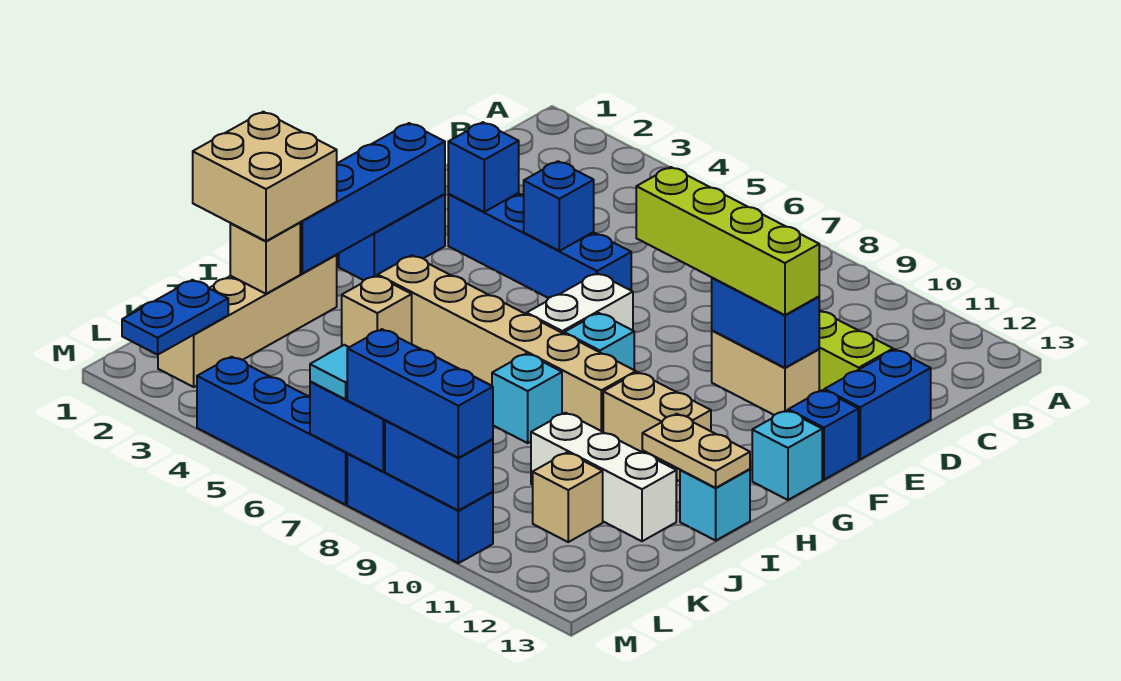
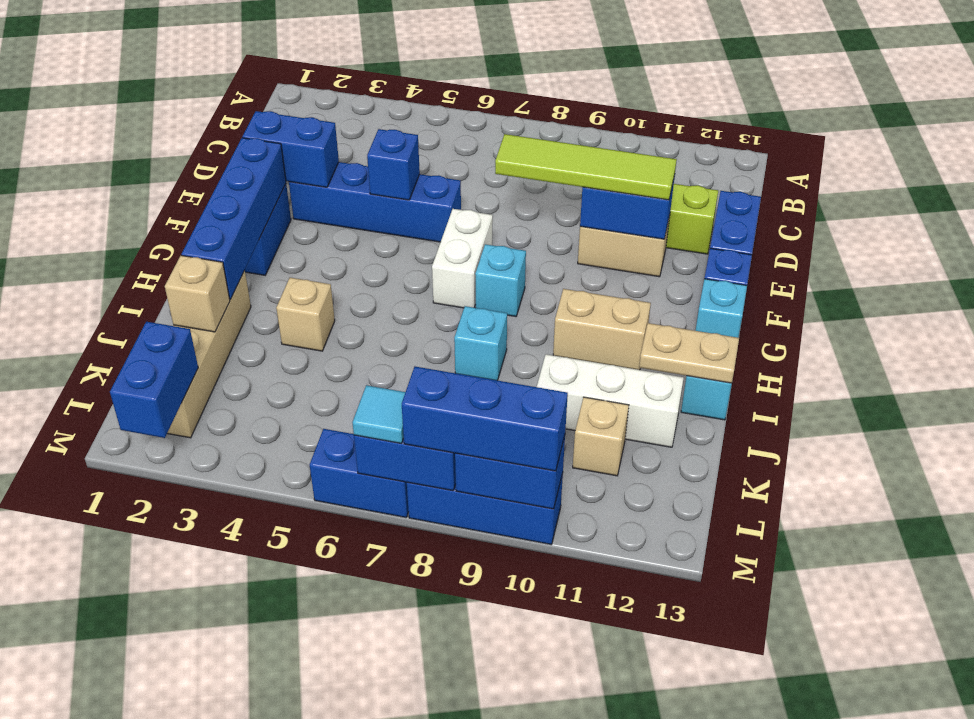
blue brick E3 level 2 -> blue brick E2:E3 level 2
lime brick E8:E11 level 3 -> lime tile E8:E11 level 3
tan brick H4:H9 level 1 -> none
tan brick I1:J2 level 3 -> none
blue plate L2:M2 level 2 -> blue brick L2:M2 level 2
blue brick M4:M7 level 1 -> blue brick M6:M7 level 1

